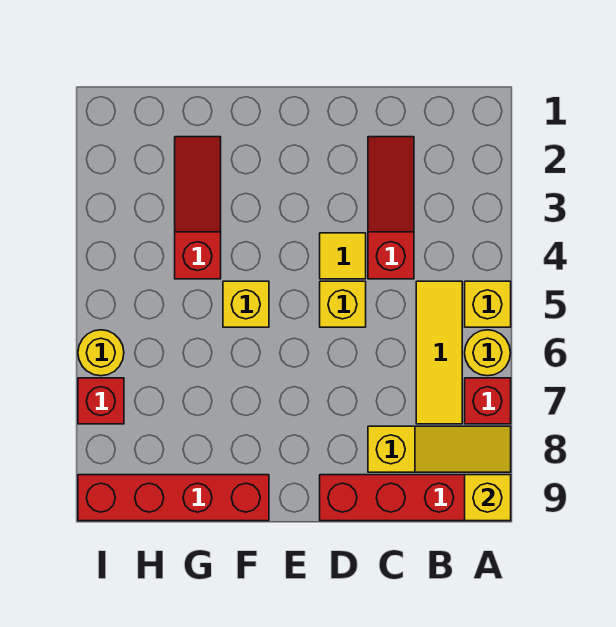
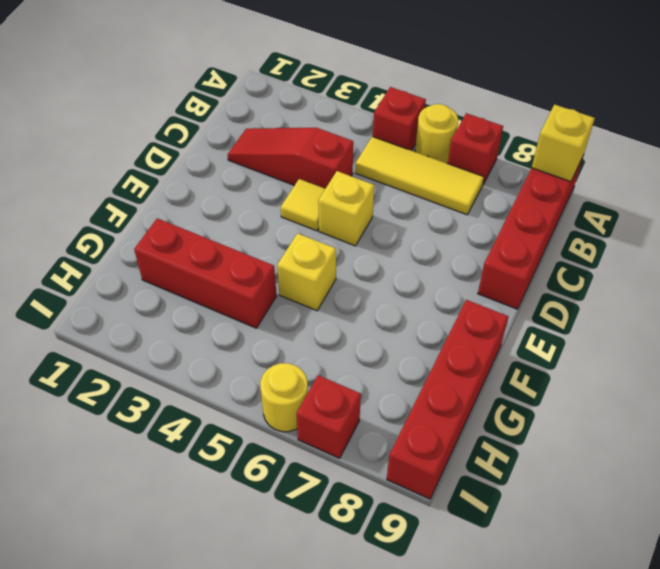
yellow brick A5 level 1 -> red brick A5 level 1
yellow slope A8:C8 level 1 top C -> none
red slope G2:G4 level 1 top 4 -> red brick G2:G4 level 1

